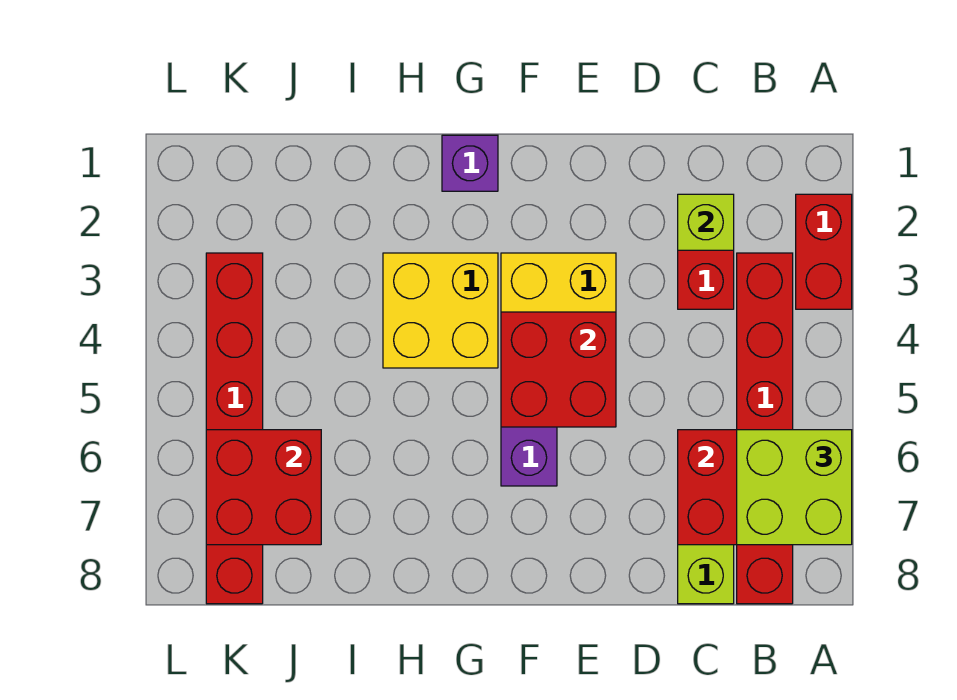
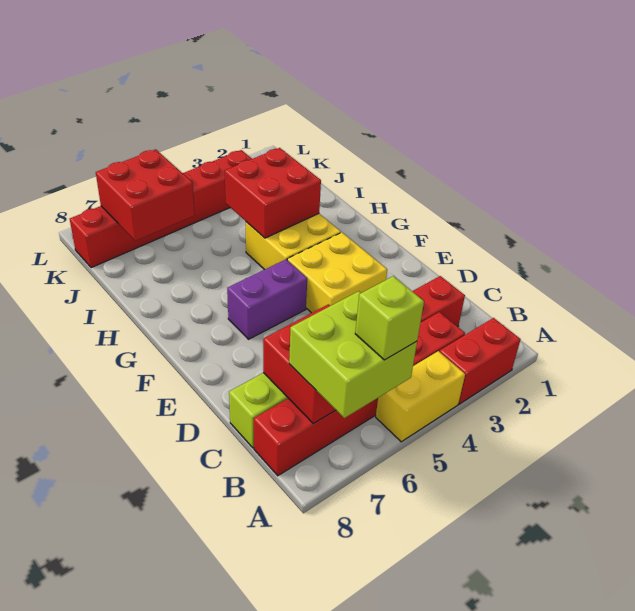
none -> yellow brick A4:A5 level 1
lime brick C2 level 2 -> lime brick A6 level 4
red brick E4:F5 level 2 -> red brick H3:I4 level 2
purple brick G1 level 1 -> none

